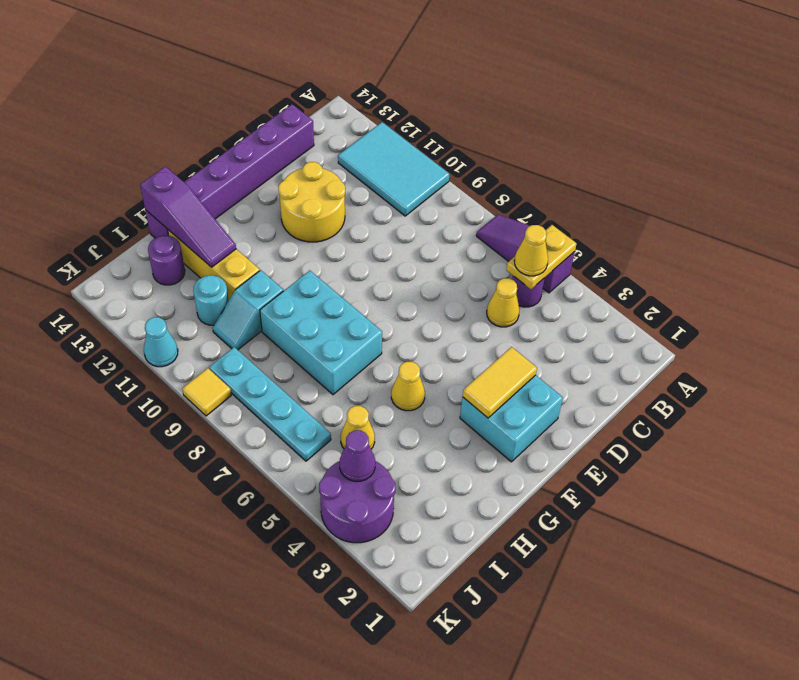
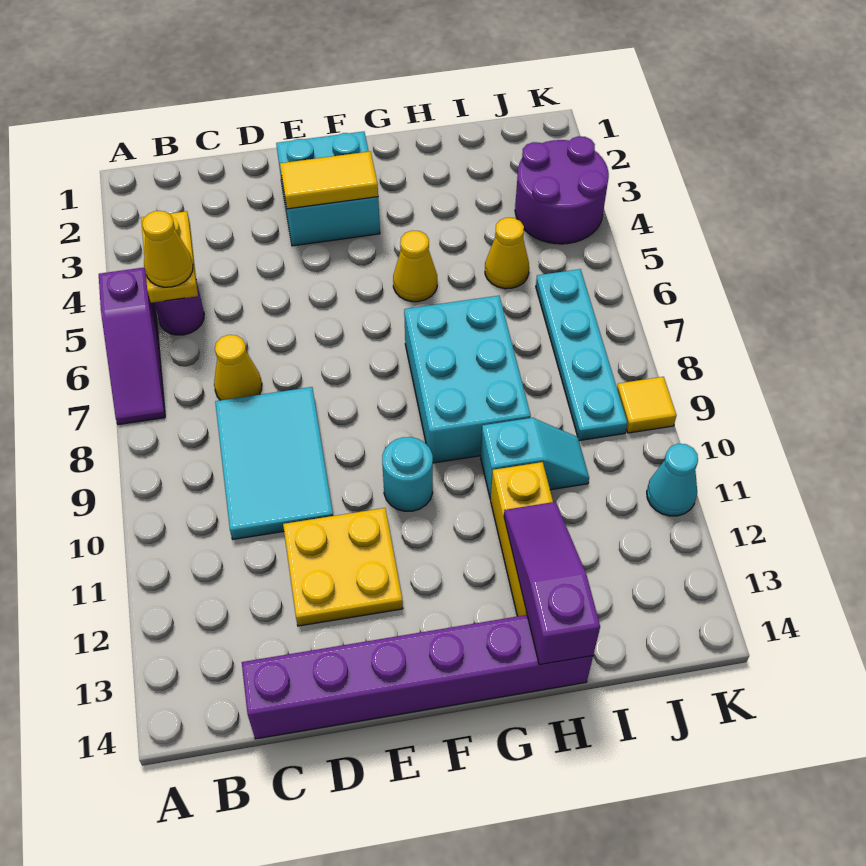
yellow plate A5:B5 level 2 -> yellow plate B4:B5 level 2
cyan tile A10:B12 level 1 -> cyan tile C8:D10 level 1
yellow cone C5 level 1 -> yellow cone C7 level 1
yellow round brick D11:E12 level 1 -> yellow plate D11:E12 level 1
cyan round brick I11 level 1 -> cyan round brick F10 level 1
purple round brick I13 level 1 -> none
purple cone J4 level 2 -> none

